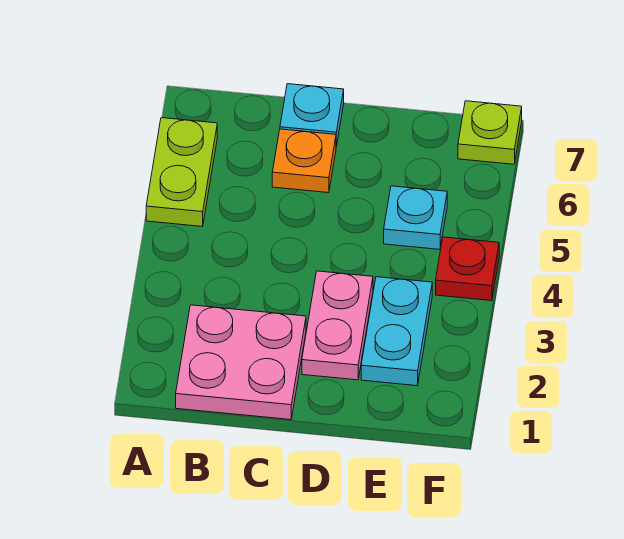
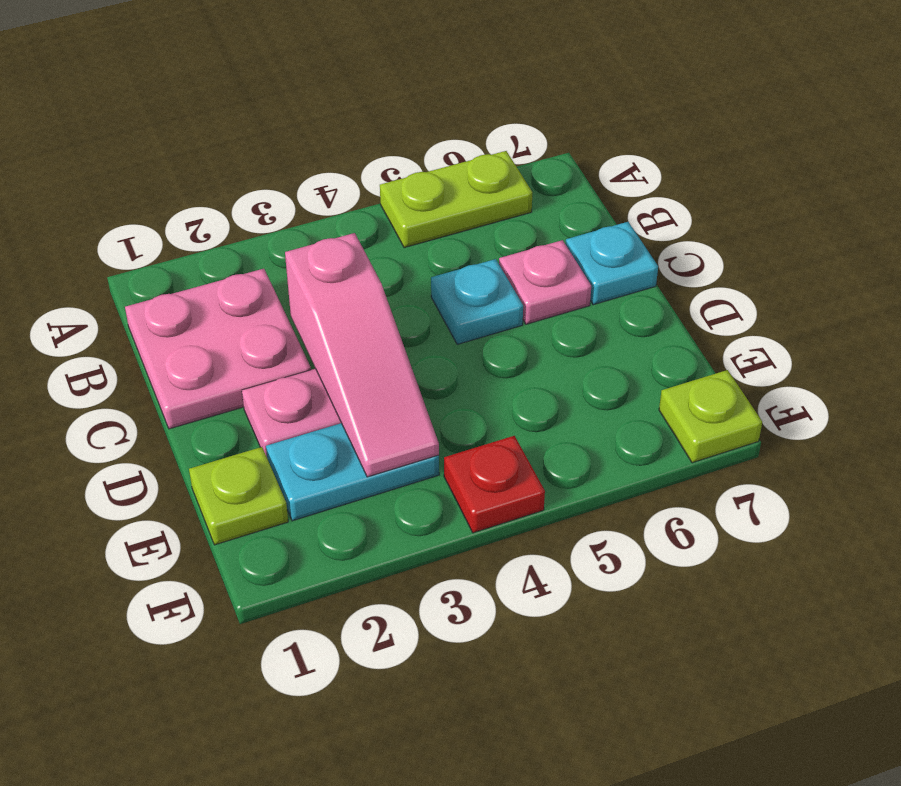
none -> pink slope C3:E3 level 2 top C
orange plate C6 level 1 -> pink plate C6 level 1
none -> lime plate E1 level 1
cyan plate E5 level 1 -> cyan plate C5 level 1

